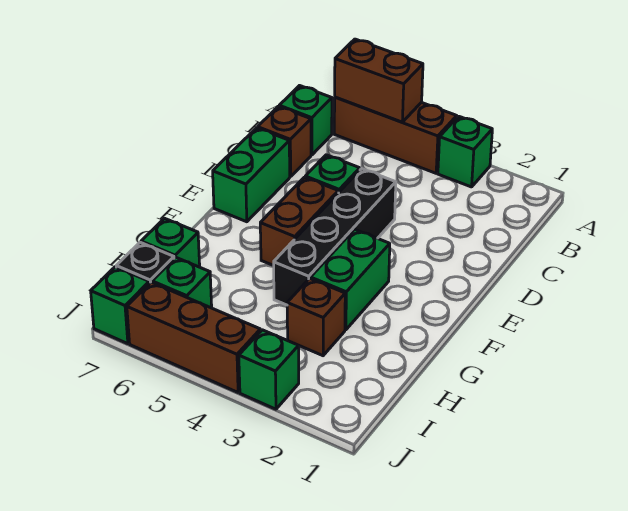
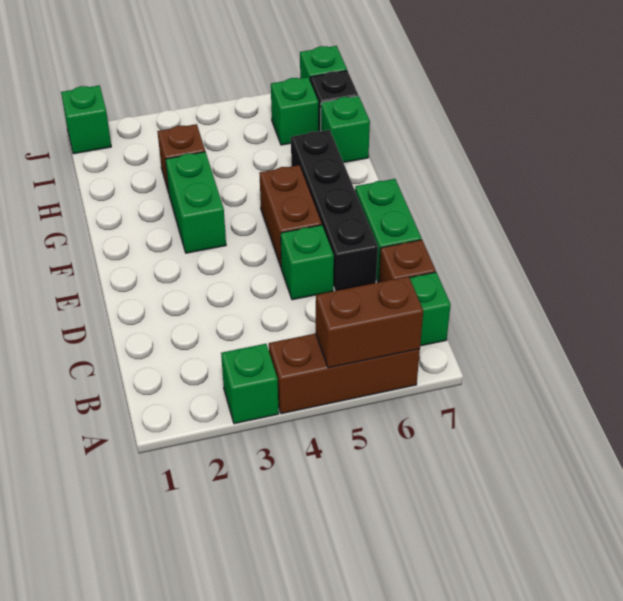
black brick D4:G4 level 1 -> black brick D6:G6 level 1
green brick J3 level 1 -> green brick J1 level 1
brown brick J4:J6 level 1 -> none

